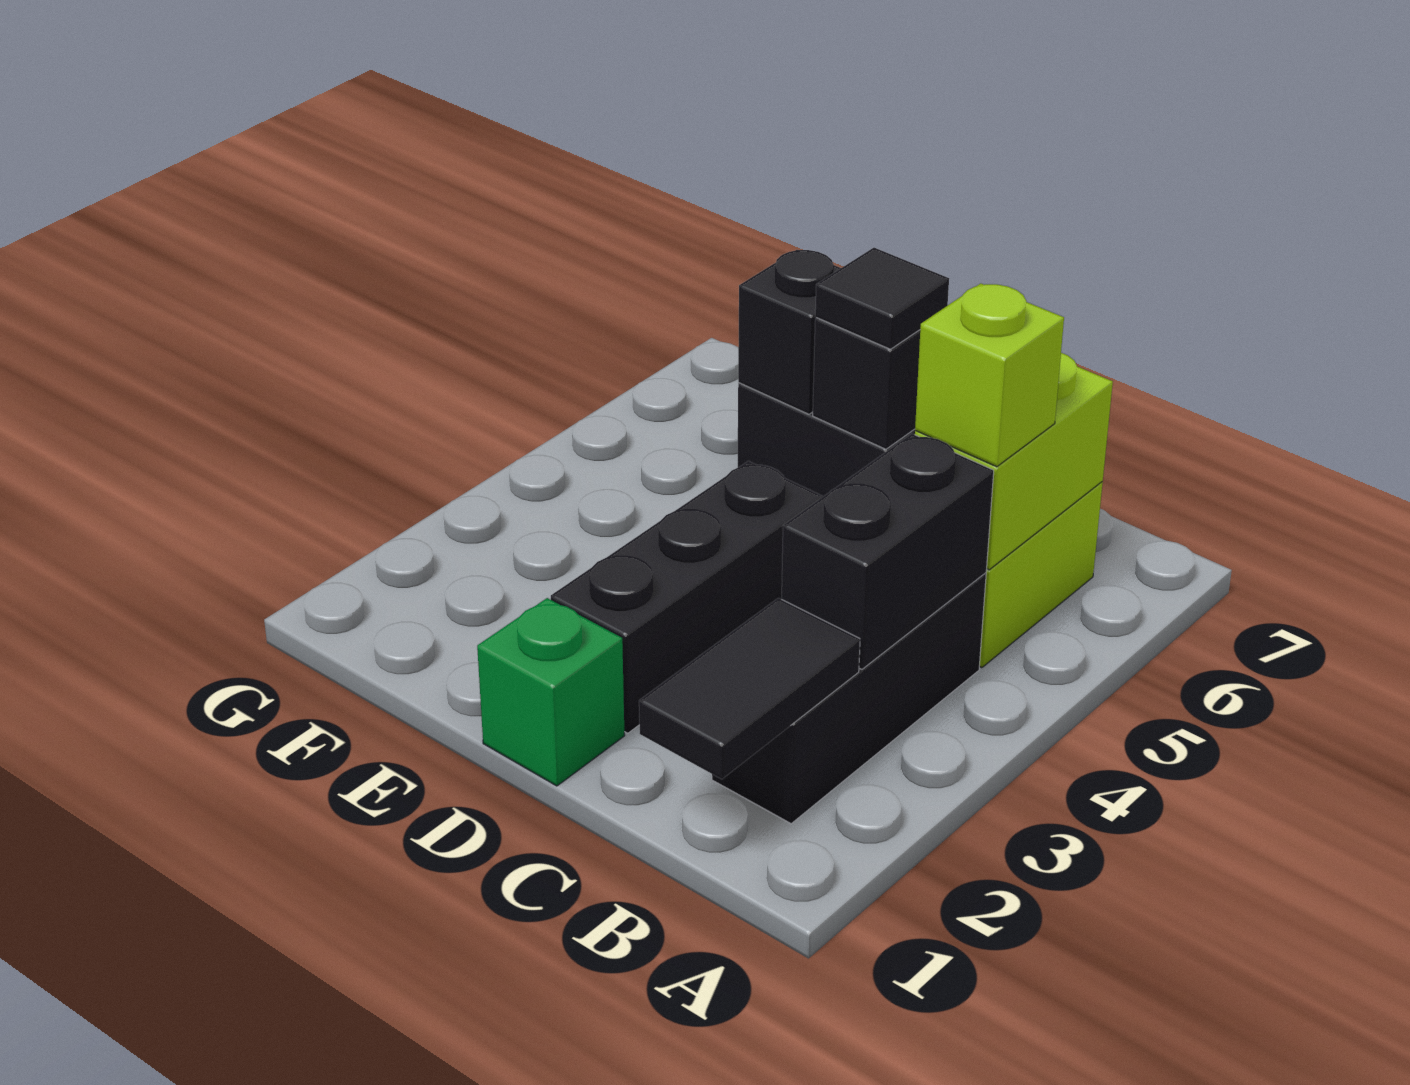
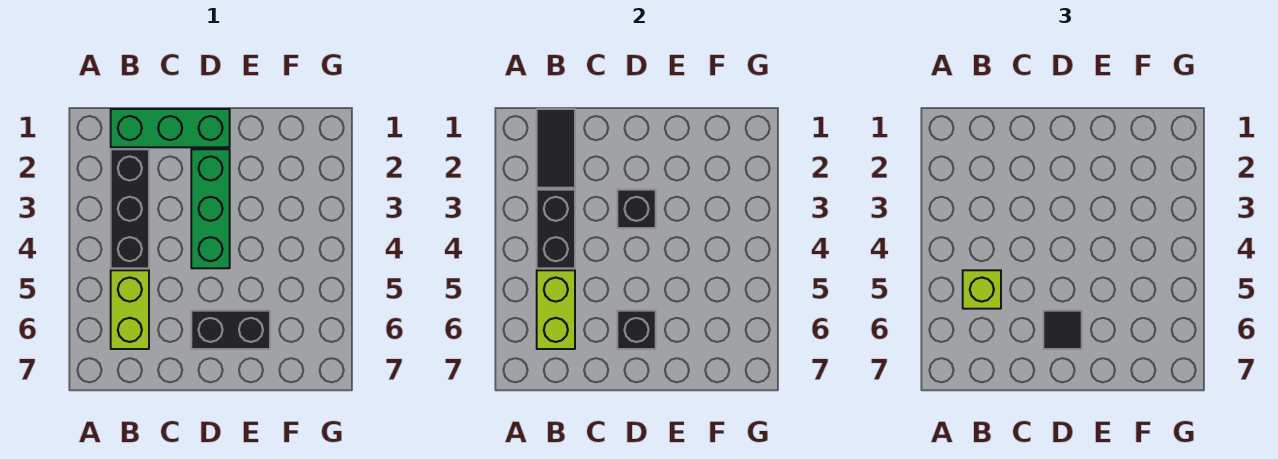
green brick D1 level 1 -> green brick B1:D1 level 1
black brick D2:D4 level 1 -> green brick D2:D4 level 1
black brick E6 level 2 -> black brick D3 level 2

